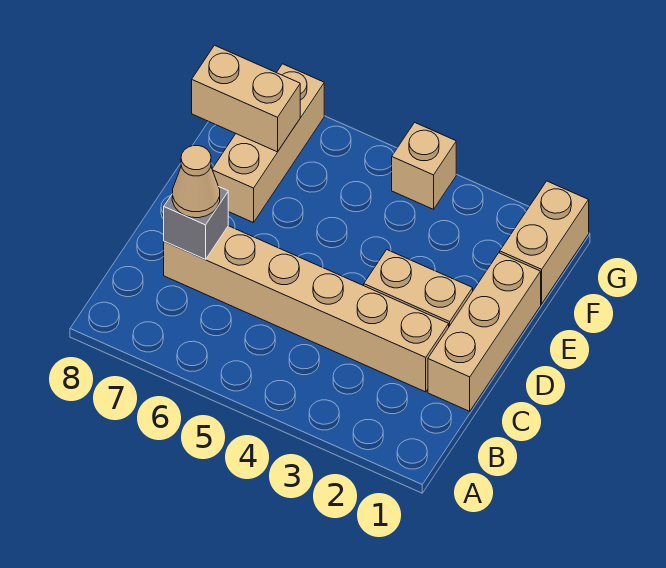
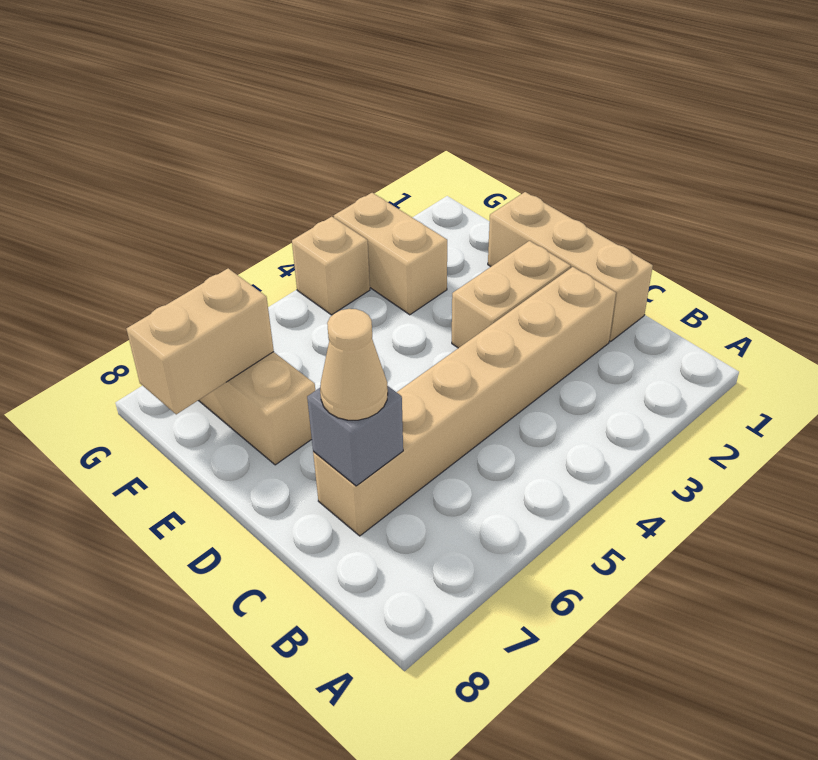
tan brick F1:G1 level 1 -> tan brick F3:G3 level 1

